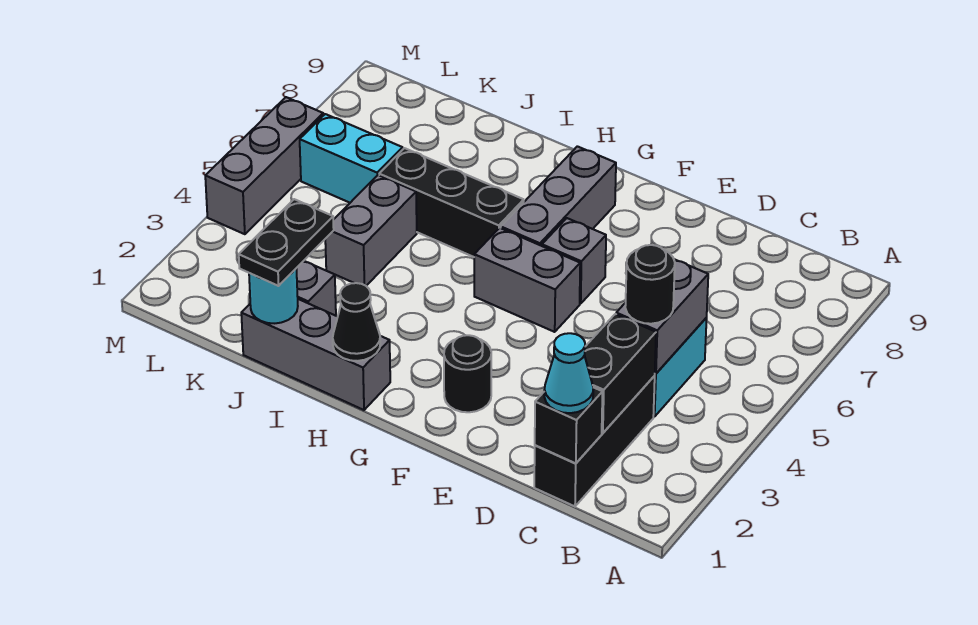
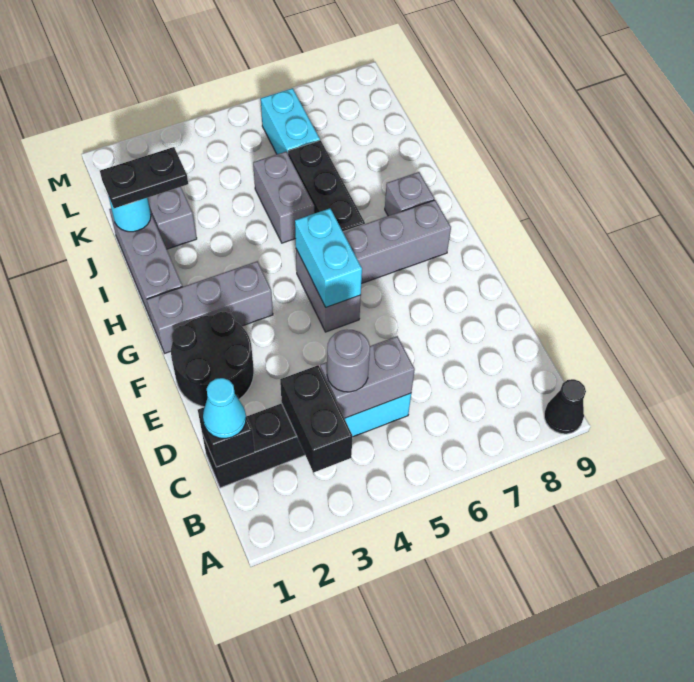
black brick C2:C3 level 2 -> black brick B3:C3 level 2
black round brick C4 level 3 -> grey round brick C4 level 3
black round brick F2 level 1 -> black round brick E1:F2 level 1
none -> cyan brick F5:G5 level 2
grey brick F6 level 1 -> grey brick H8 level 1
black cone H1 level 2 -> black cone A9 level 1
grey brick J4:J5 level 1 -> grey brick I5:J5 level 1
grey brick M4:M6 level 1 -> grey brick G1:G3 level 1

